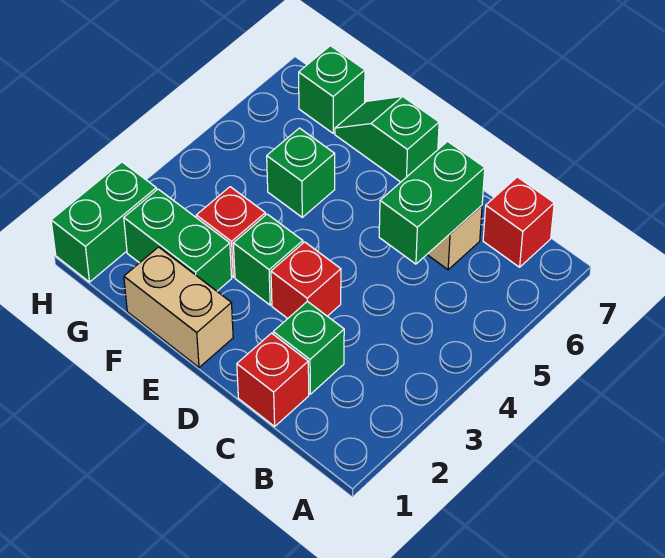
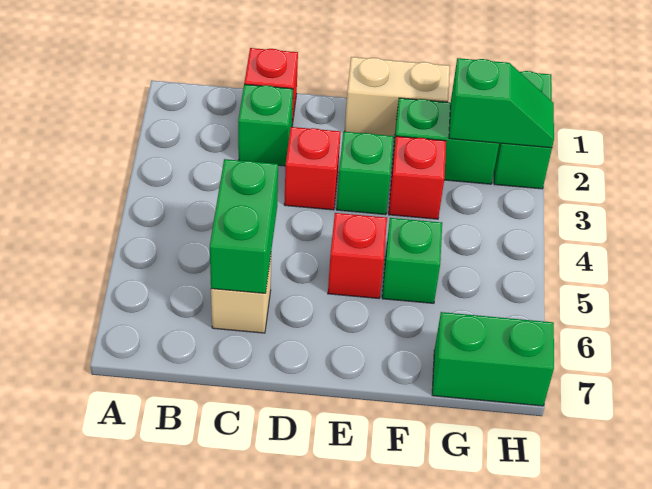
red brick B7 level 1 -> red brick E5 level 1
green slope E7:F7 level 1 top E -> green slope G2:H2 level 2 top G
green brick G7 level 1 -> green brick G7:H7 level 1

